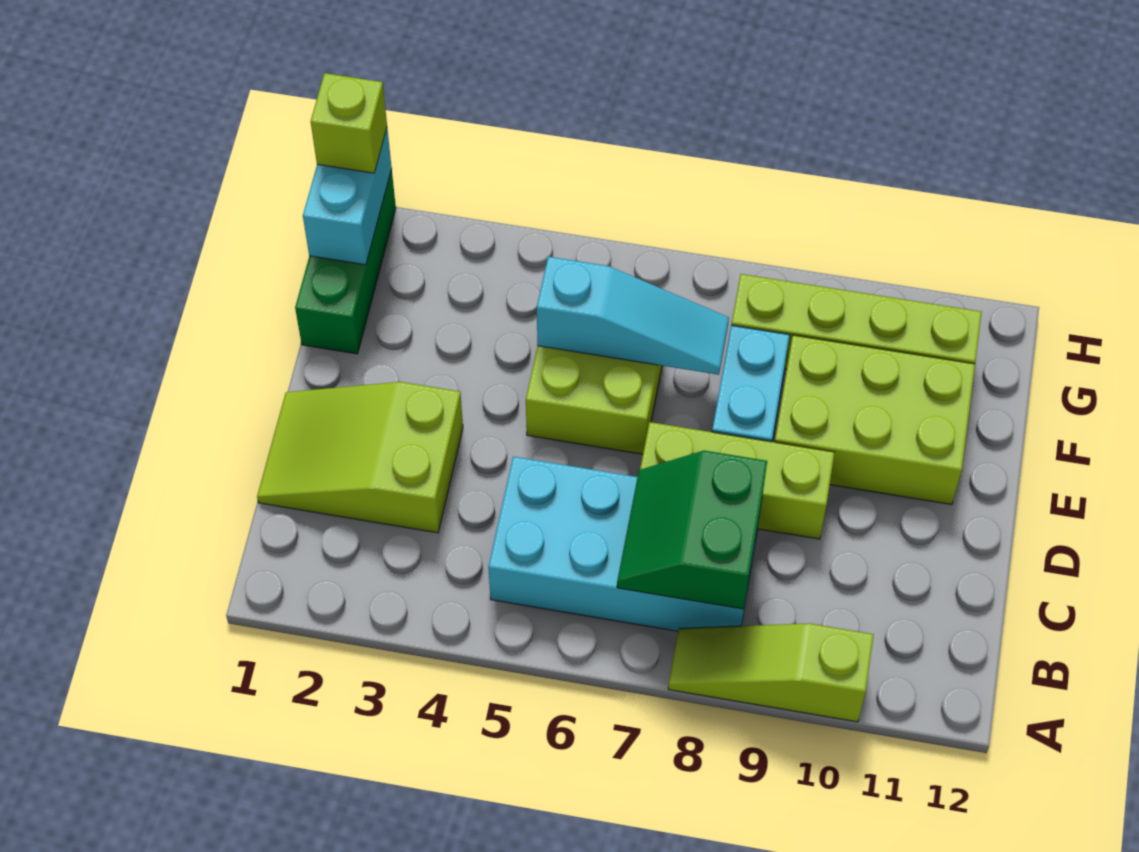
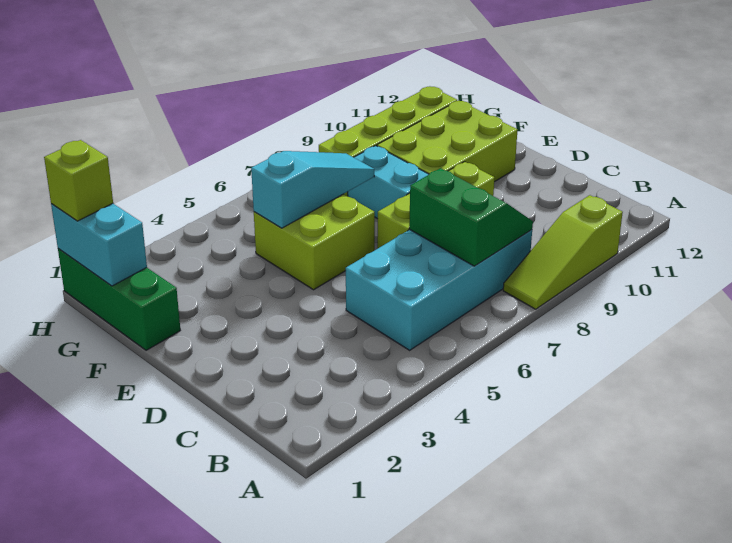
green slope B7:C8 level 2 top 8 -> green slope B7:C8 level 2 top 7
lime slope C1:D3 level 1 top 3 -> none

